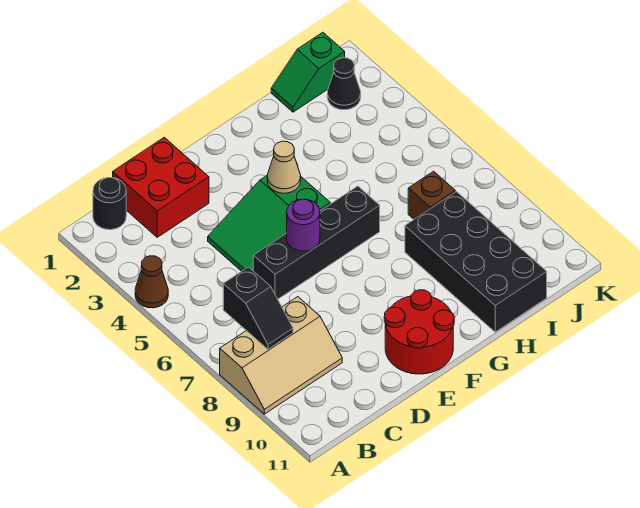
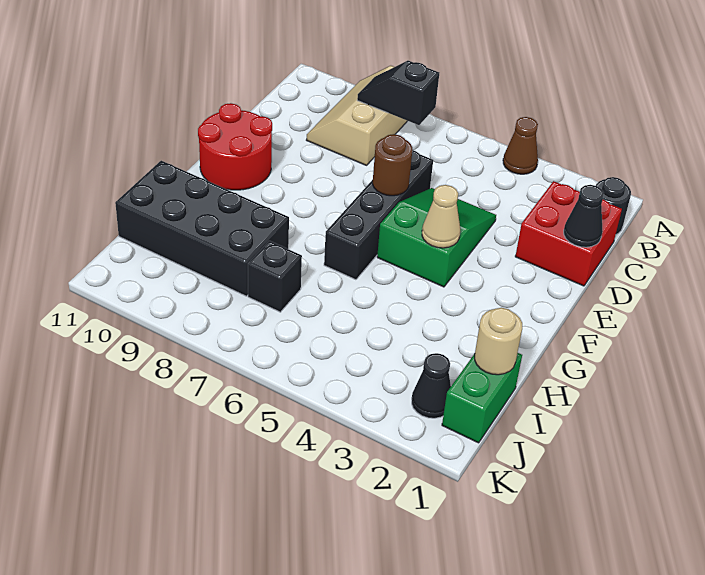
none -> black cone D1 level 2
purple round brick E6 level 2 -> brown round brick E6 level 2
green slope I1:J1 level 1 top J -> green brick I1:J1 level 1
none -> tan round brick I1 level 2
brown brick I7 level 1 -> black brick I7 level 1

